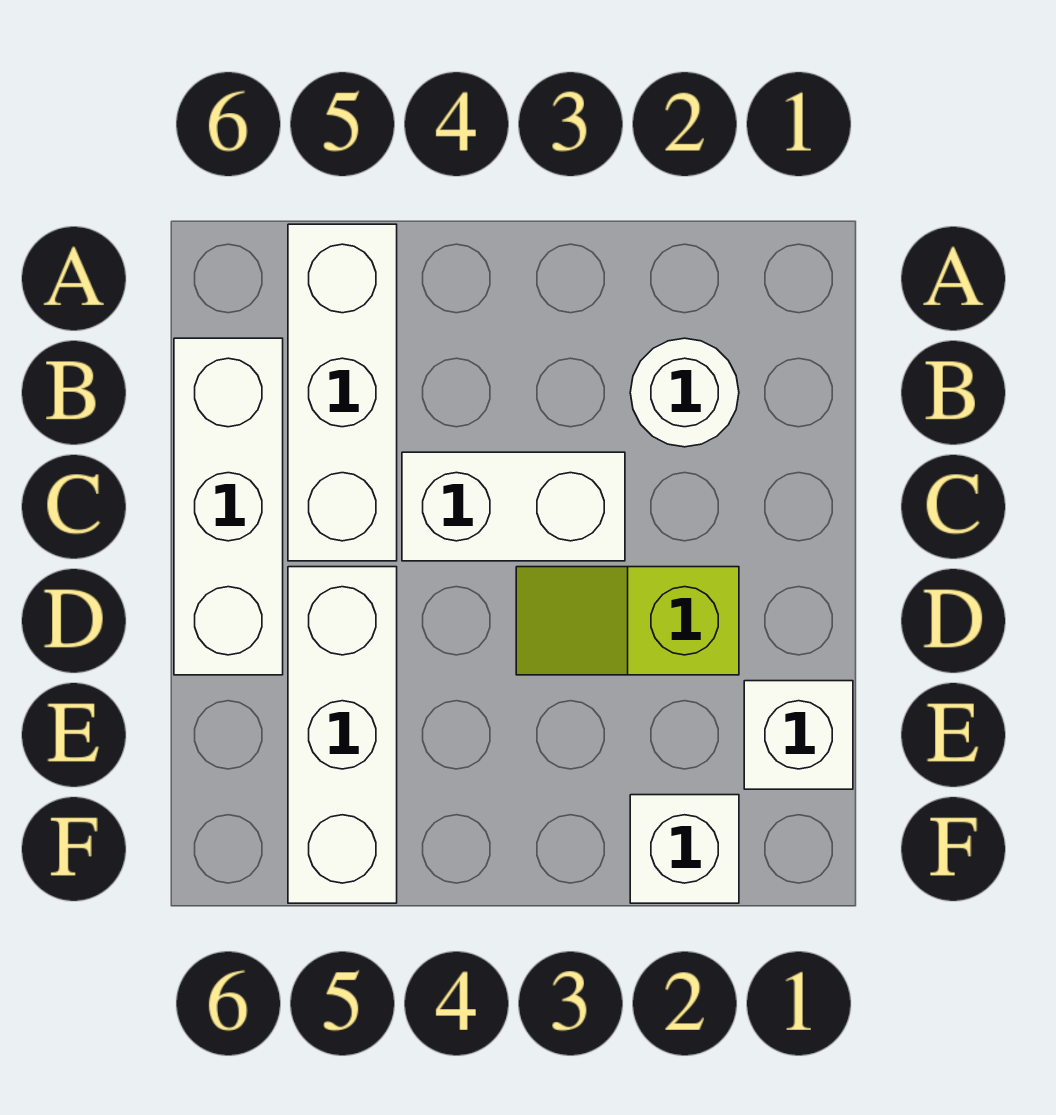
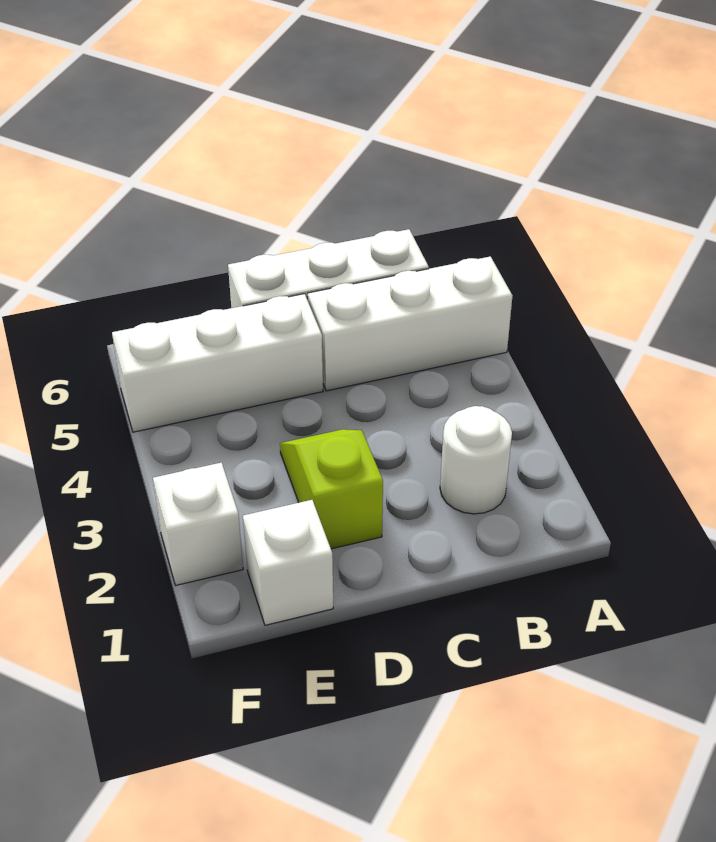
white brick C3:C4 level 1 -> none

